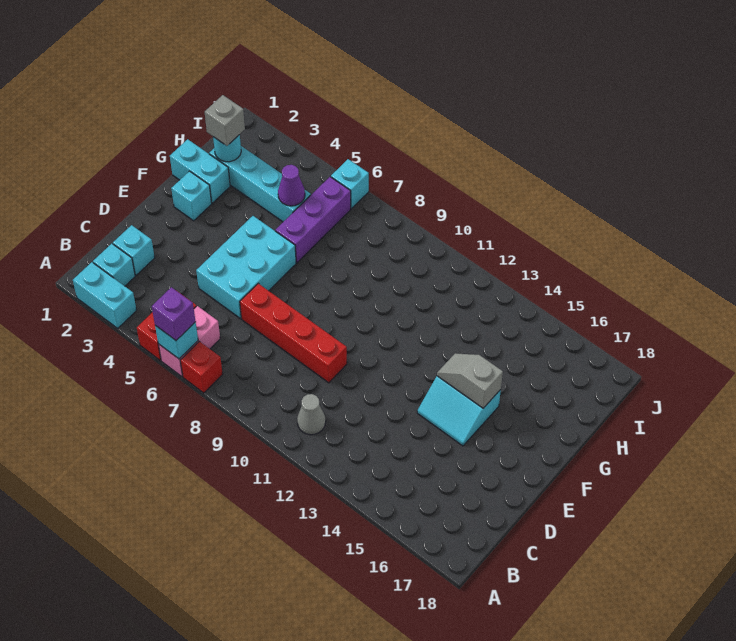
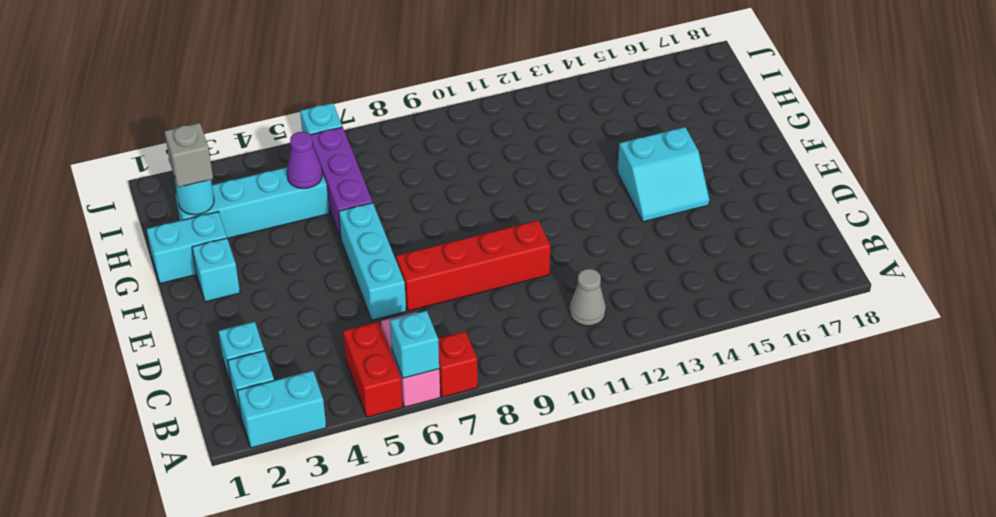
purple brick A6 level 3 -> none
cyan brick D5:F6 level 1 -> cyan brick D6:F6 level 1
grey slope F14:F15 level 2 top 15 -> none

